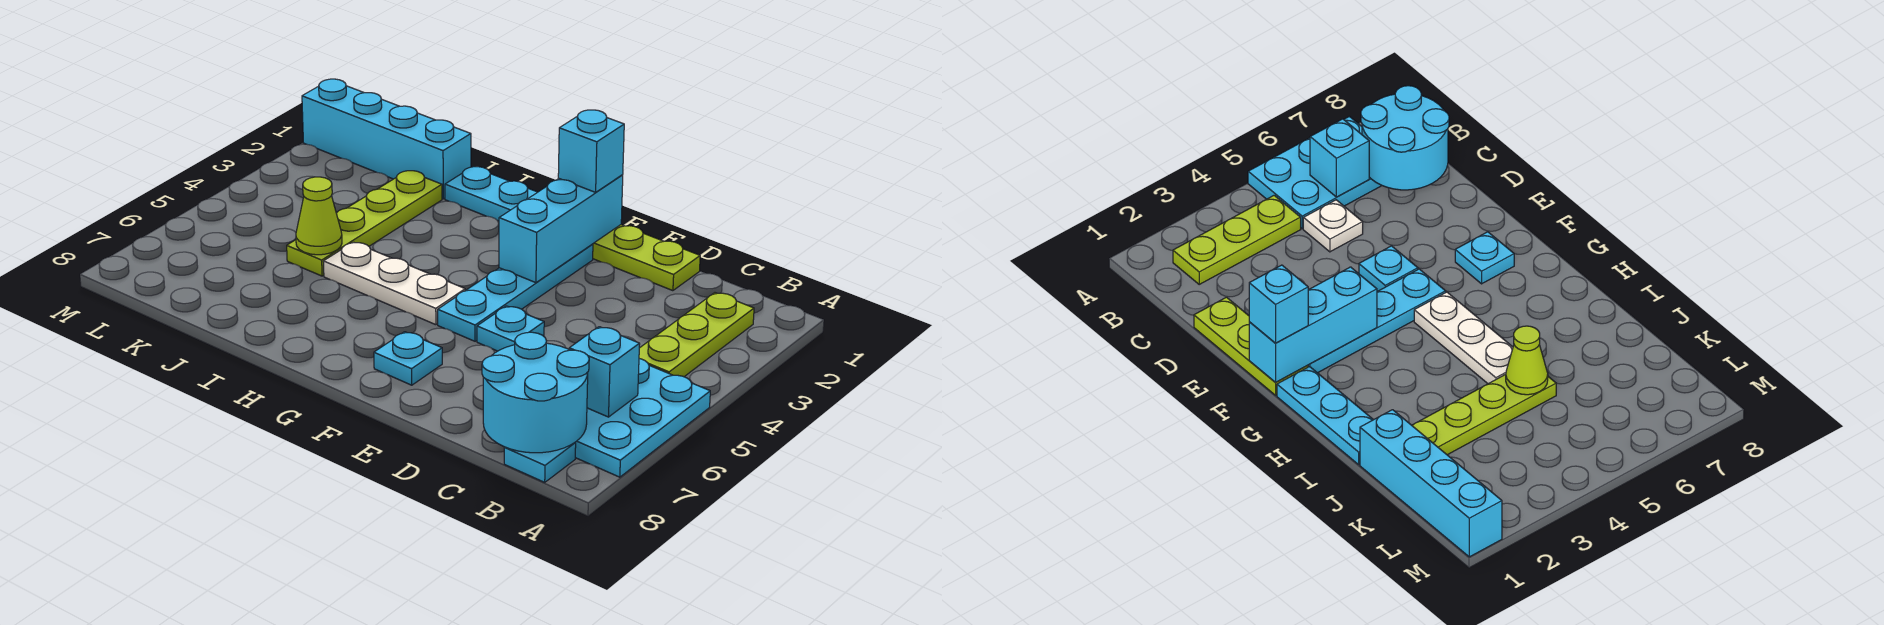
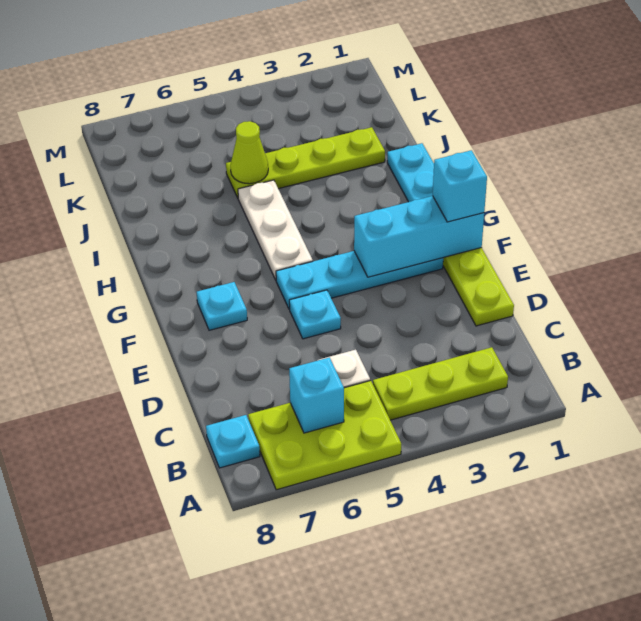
cyan plate A5:B7 level 1 -> lime plate A5:B7 level 1
cyan round brick B7:C8 level 2 -> none
cyan brick J1:M1 level 1 -> none

